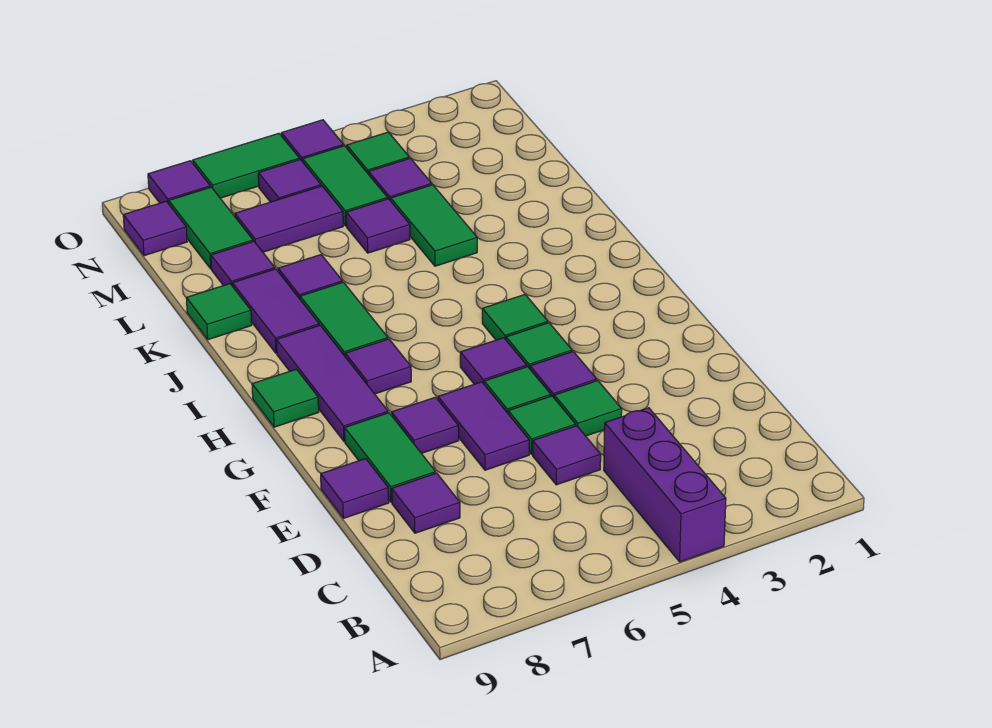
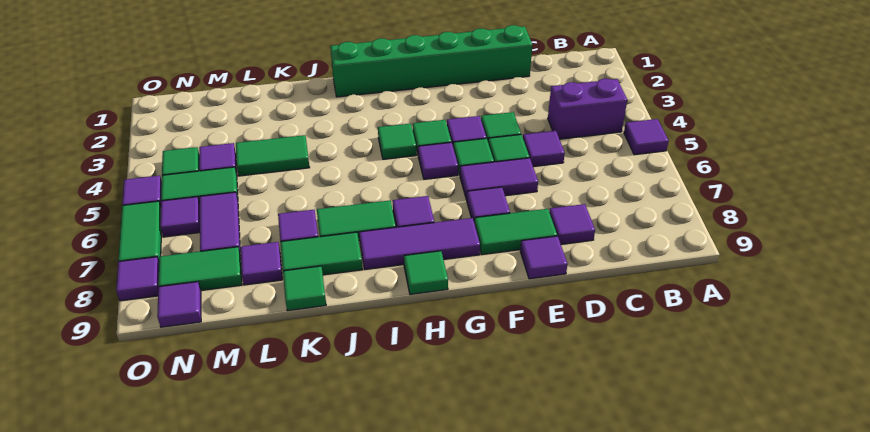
purple brick A4:C4 level 1 -> purple brick B4:C4 level 1
none -> green brick D1:I1 level 1
purple tile J8:K8 level 1 -> green tile J8:K8 level 1
purple tile L5 level 1 -> purple tile A5 level 1

